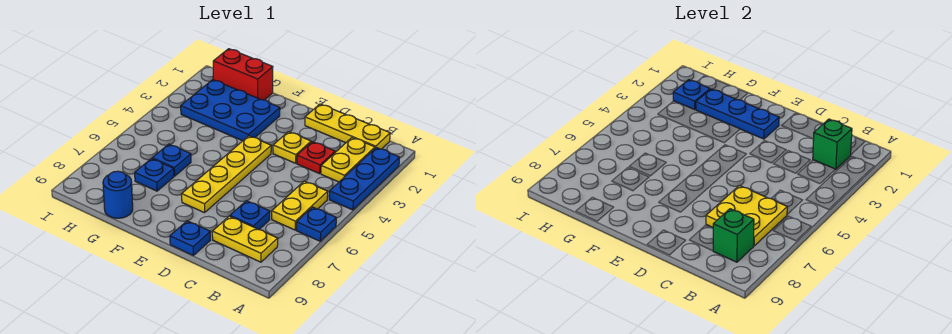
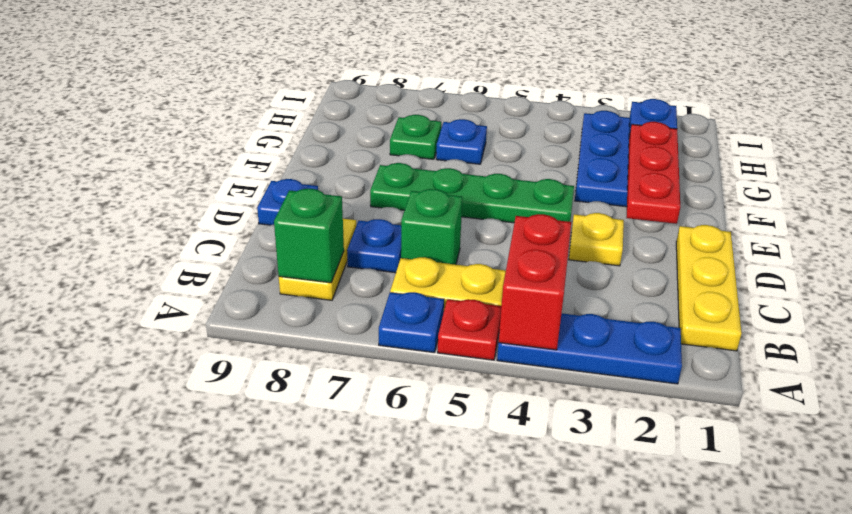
yellow plate B2:B3 level 1 -> none
green brick B2 level 2 -> green brick C6 level 1
yellow plate B6:C7 level 2 -> none
red plate C3 level 1 -> red plate A5 level 1
blue plate E2:G2 level 2 -> red plate E2:G2 level 2
yellow plate E4:E7 level 1 -> green plate E4:E7 level 1
red brick G1:H1 level 1 -> red brick A4:B4 level 2
blue plate G7 level 1 -> green plate G7 level 1
blue round brick G9 level 1 -> none

